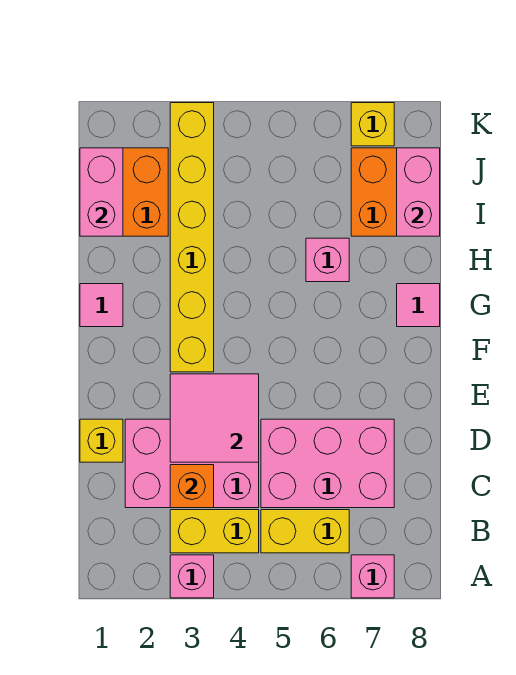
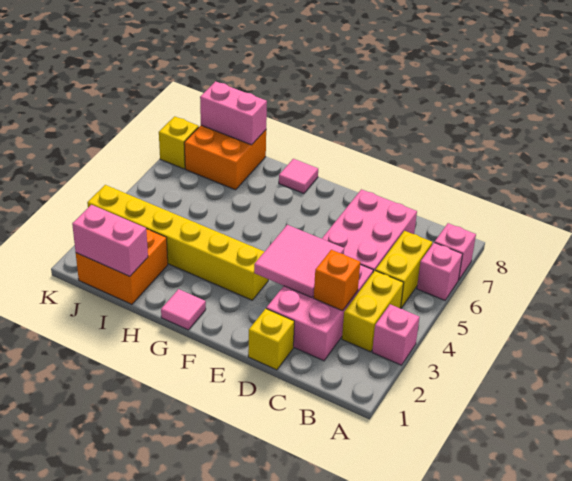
pink brick H6 level 1 -> pink brick A6 level 1

